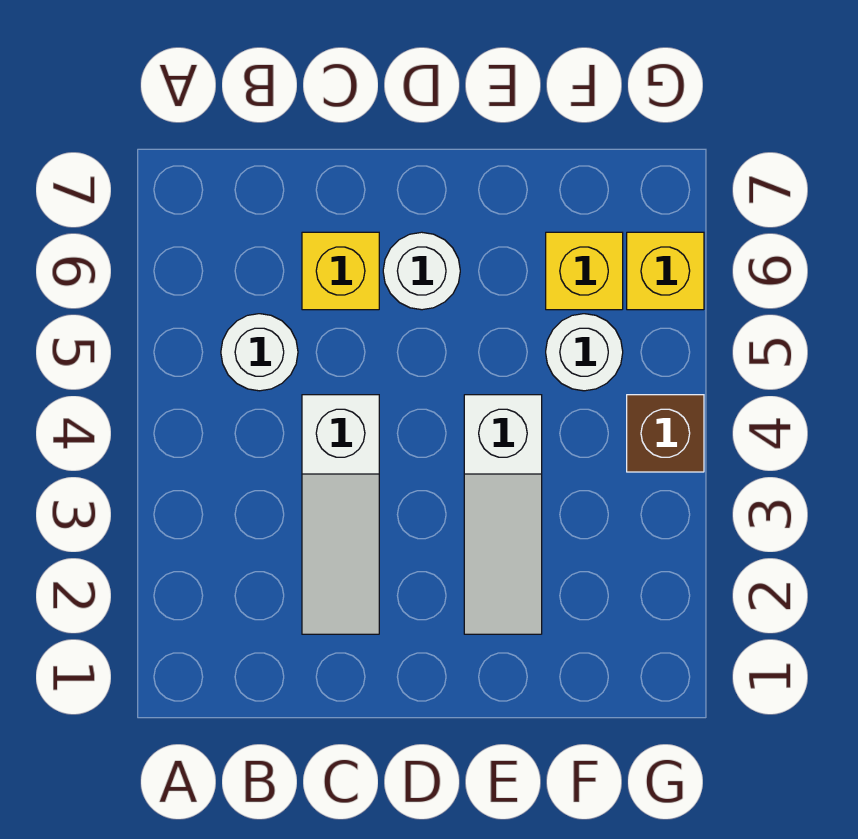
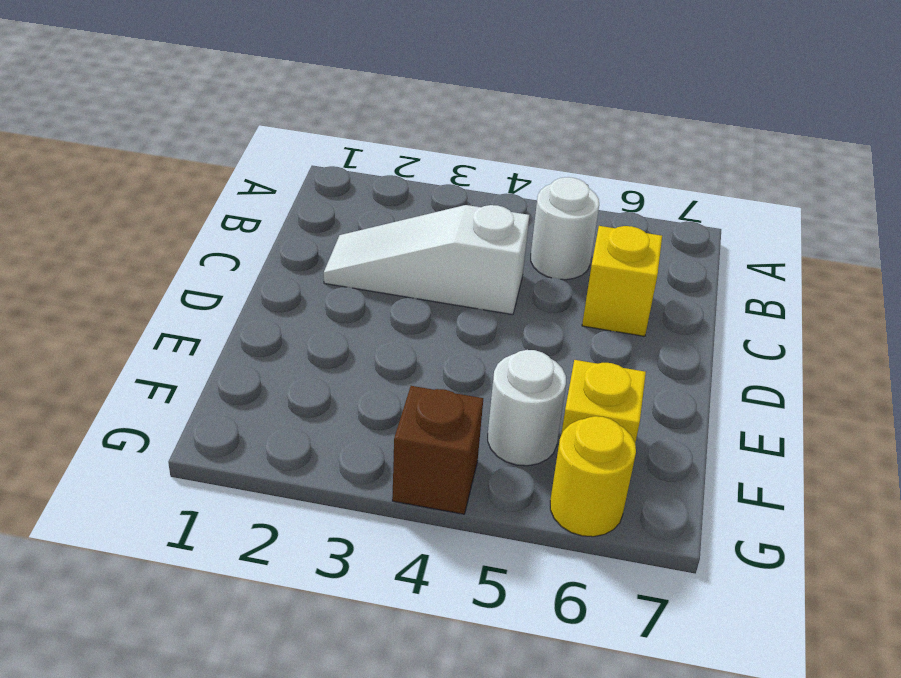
white round brick D6 level 1 -> none
white slope E2:E4 level 1 top 4 -> none
yellow brick G6 level 1 -> yellow round brick G6 level 1

